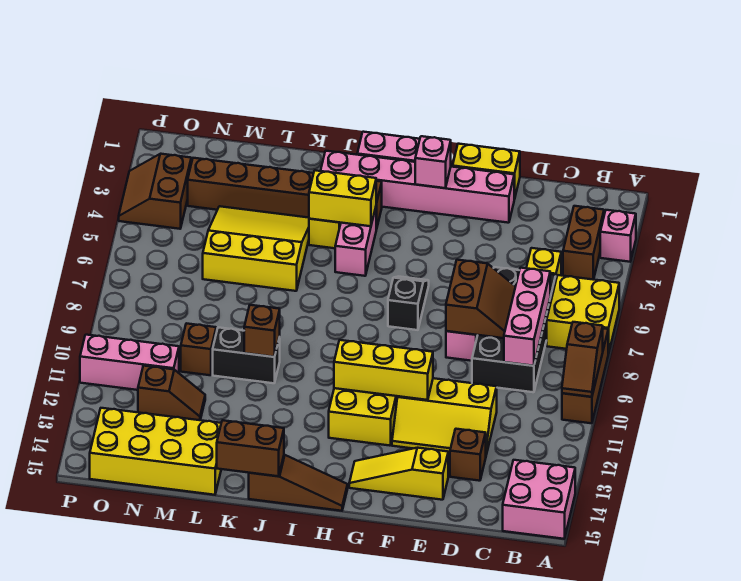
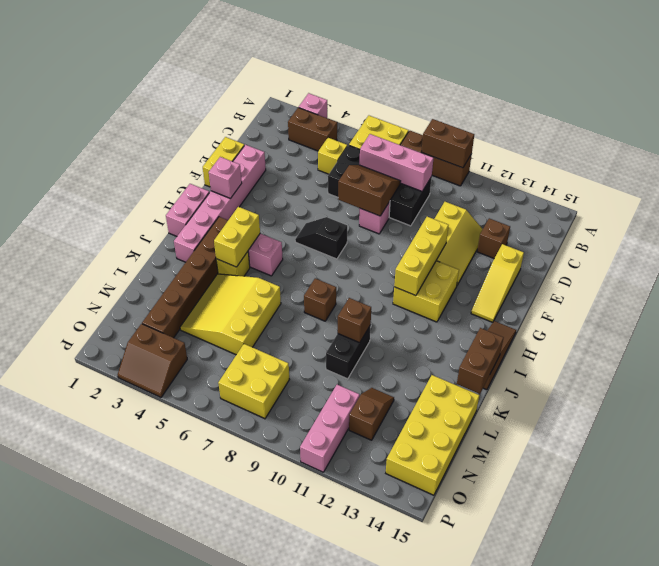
brown slope A9:A10 level 2 top 9 -> brown brick A9:A10 level 2
pink brick A14:B15 level 1 -> none
brown brick M10 level 1 -> brown brick J8 level 1
none -> yellow brick N7:O8 level 1

